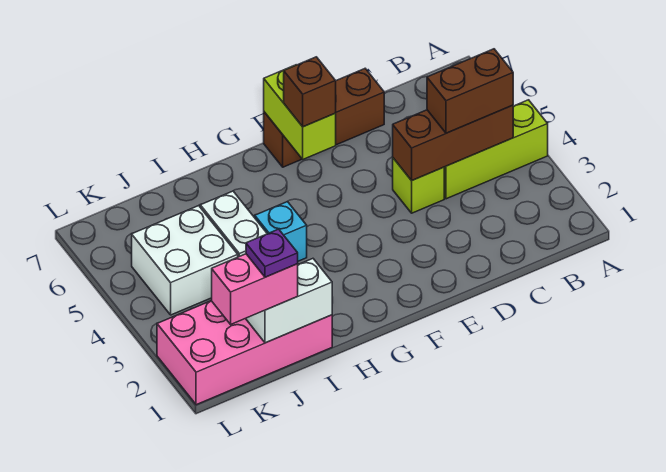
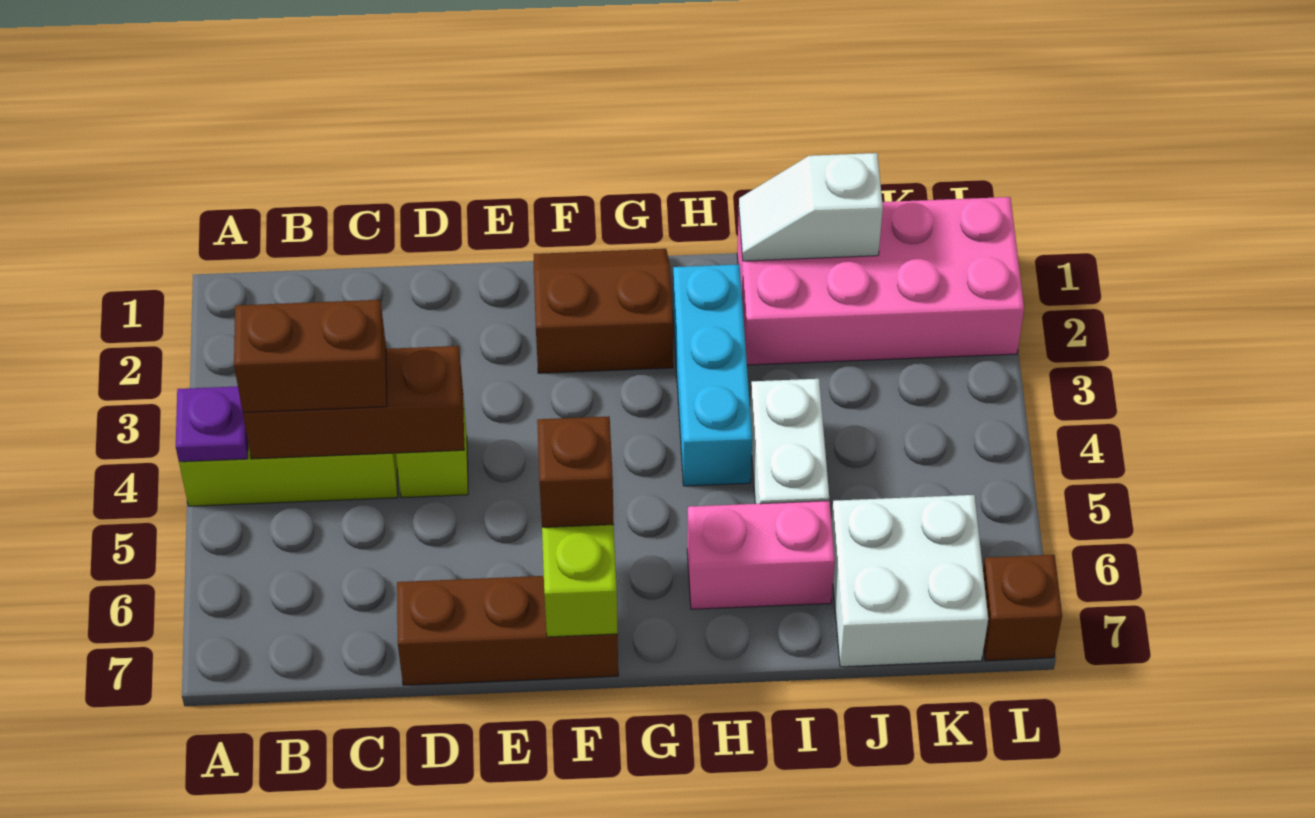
none -> brown slope F1:G2 level 1 top 2
cyan brick H4 level 1 -> cyan brick H2:H4 level 1
white brick I1:J1 level 2 -> white slope I1:J1 level 2 top J
pink brick J1:K1 level 3 -> pink brick H6:I6 level 1
purple plate J1 level 4 -> purple plate A4 level 2
white brick J4:K5 level 1 -> white brick J6:K7 level 1
none -> brown brick L7 level 1

